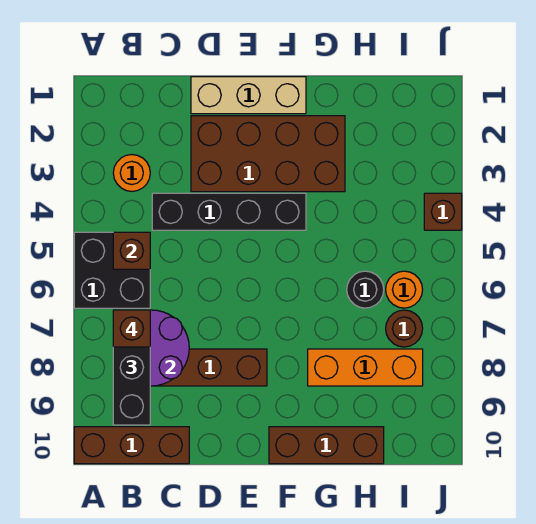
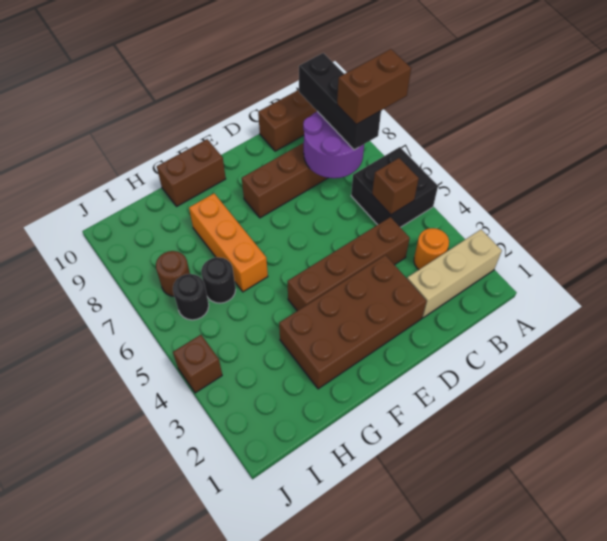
brown brick B7 level 4 -> brown brick A7:B7 level 4
black brick C4:F4 level 1 -> brown brick C4:F4 level 1
tan brick D1:F1 level 1 -> tan brick A2:C2 level 1
brown brick F10:H10 level 1 -> brown brick F10:G10 level 1
orange brick G8:I8 level 1 -> orange brick G6:G8 level 1
orange round brick I6 level 1 -> black round brick I6 level 1

